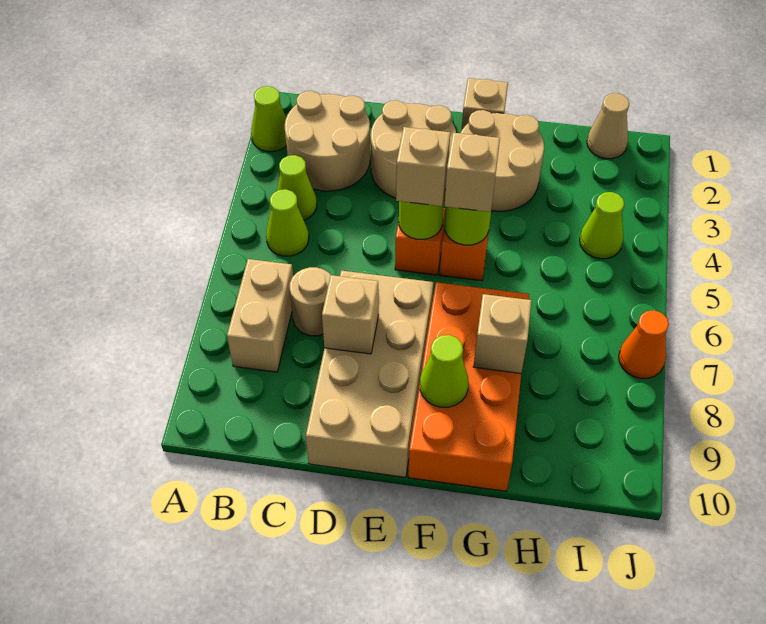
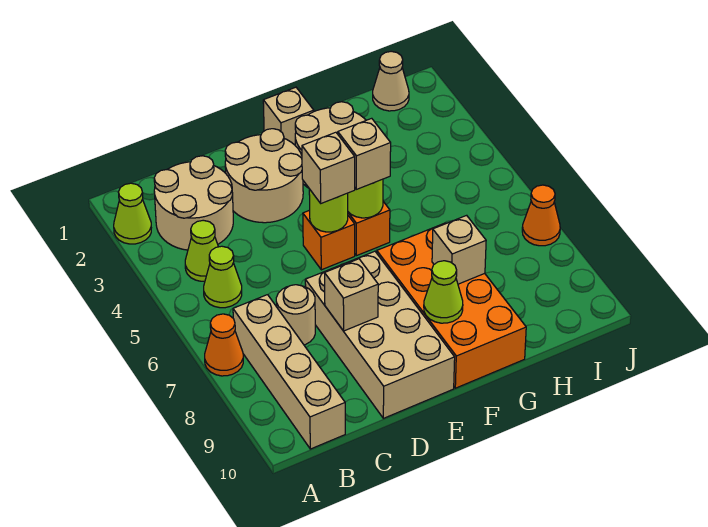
none -> orange cone A7 level 1
tan brick B7:B8 level 1 -> tan brick B7:B10 level 1
lime cone I4 level 1 -> none

